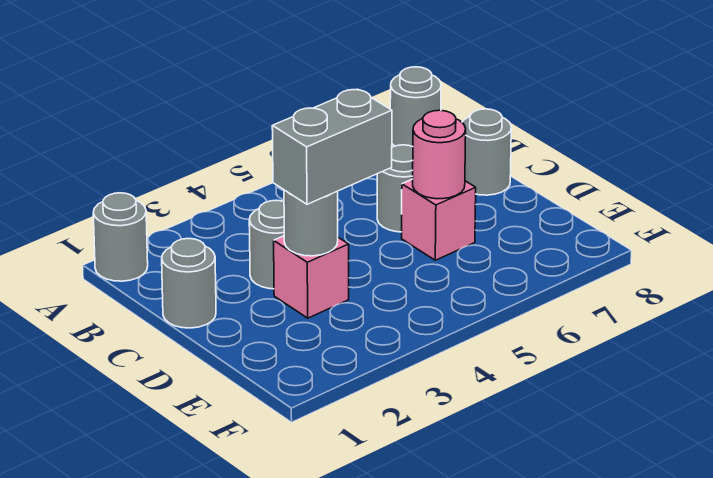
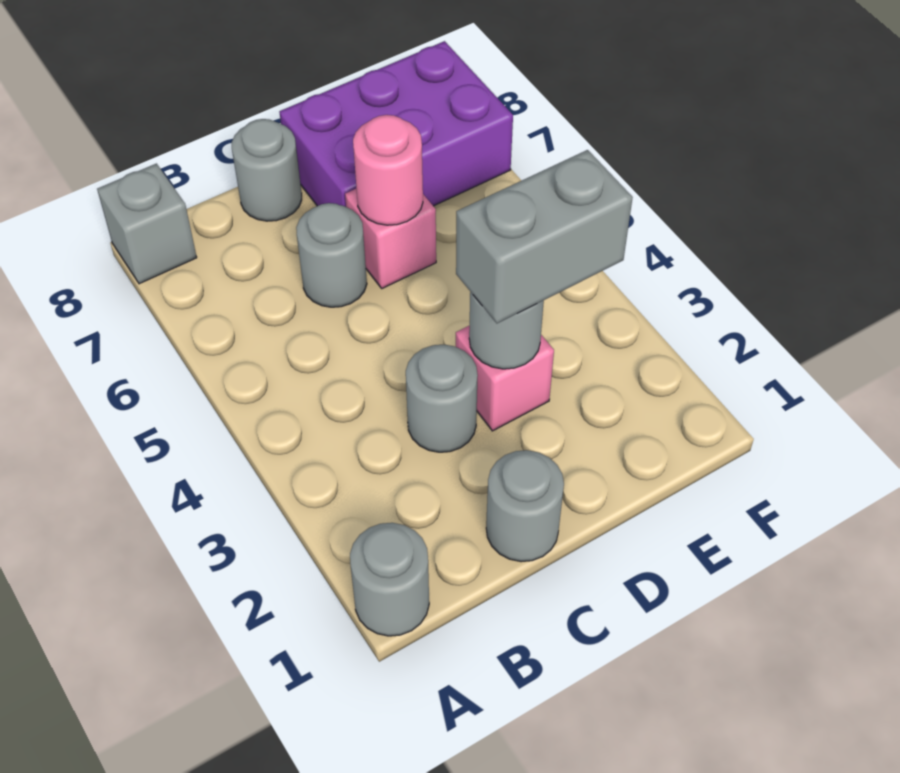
grey round brick A8 level 1 -> grey brick A8 level 1
grey brick D3:D4 level 3 -> grey brick D3:E3 level 3
none -> purple brick D7:F8 level 1

